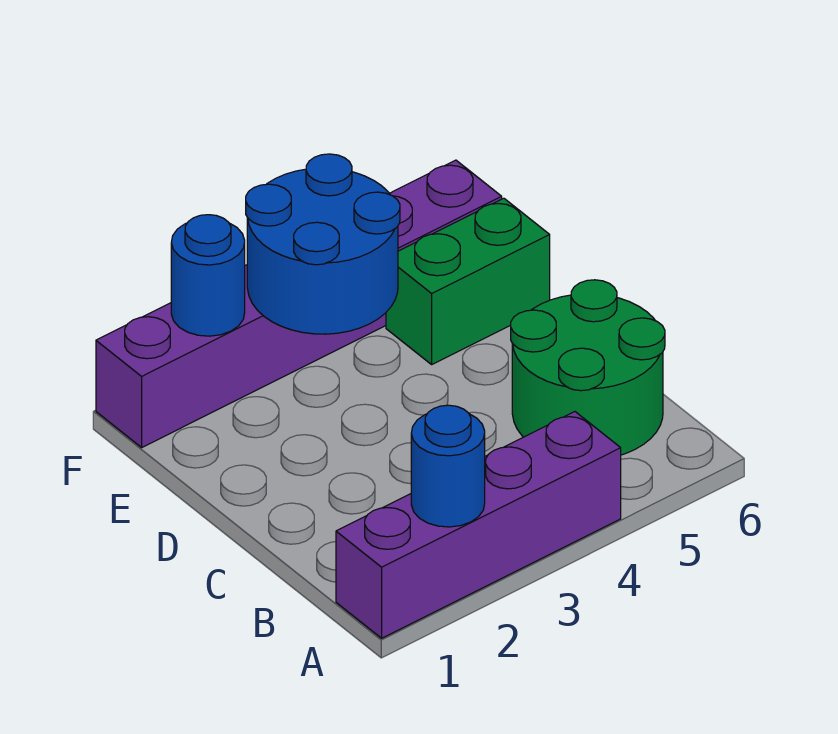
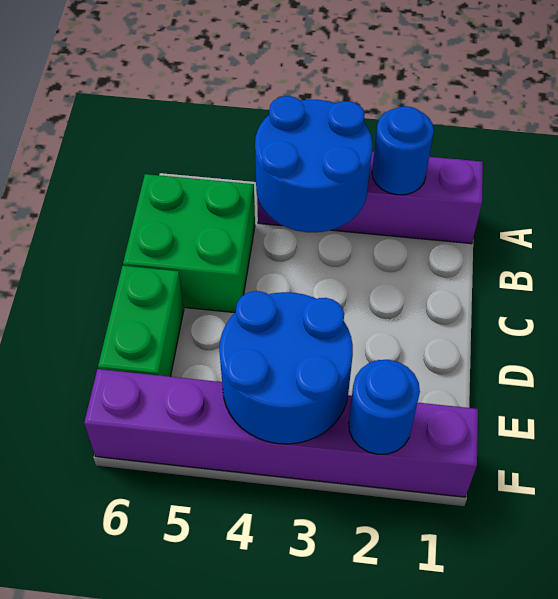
none -> blue round brick A3:B4 level 2
green round brick B5:C6 level 1 -> green brick B5:C6 level 1
green brick E5:E6 level 1 -> green brick D6:E6 level 1

